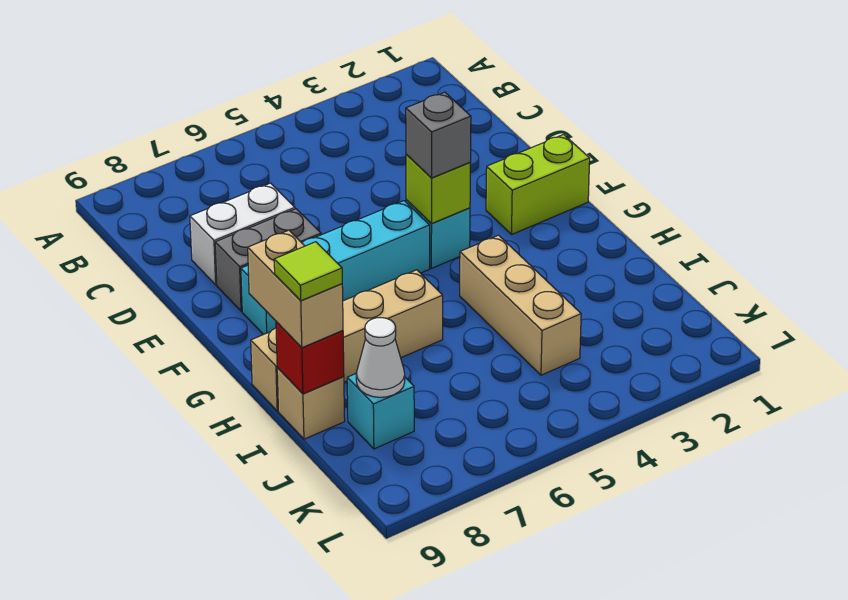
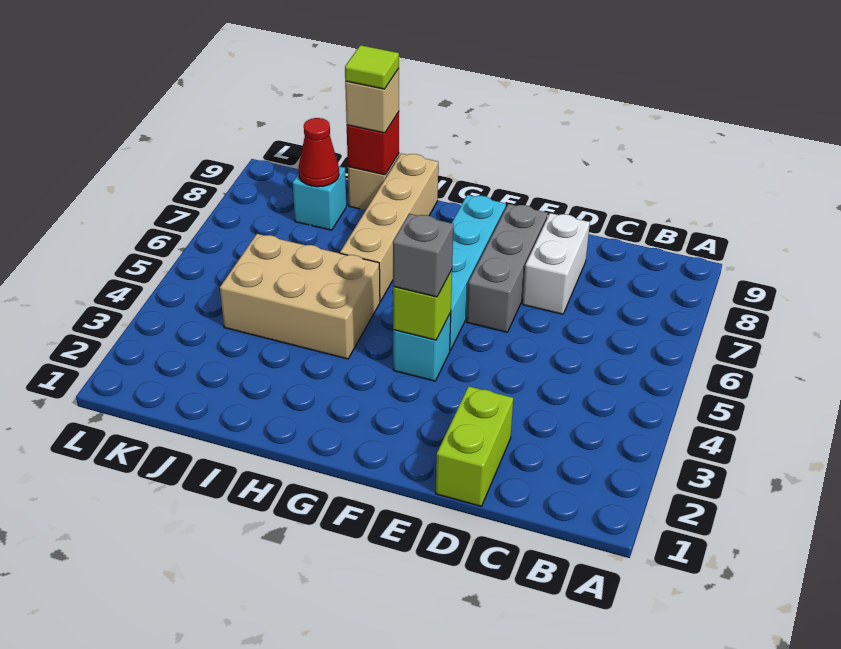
grey brick E7:E8 level 1 -> grey brick E6:E8 level 1
lime brick F1:F2 level 1 -> lime brick D1:D2 level 1
tan brick H4:J4 level 1 -> tan brick H4:J5 level 1
tan brick H9:I9 level 3 -> tan brick I9 level 3
white cone J8 level 2 -> red cone J8 level 2

